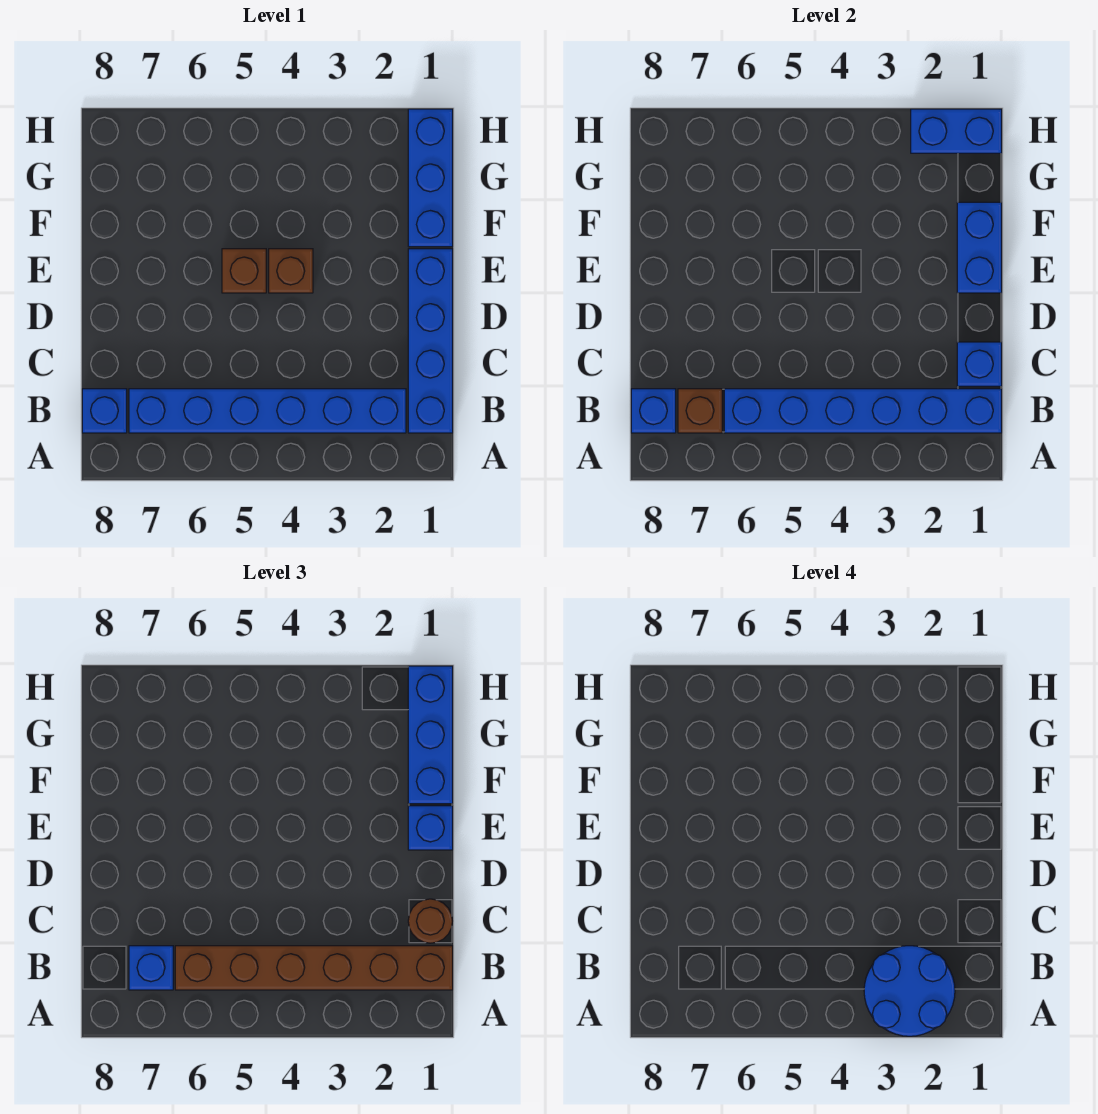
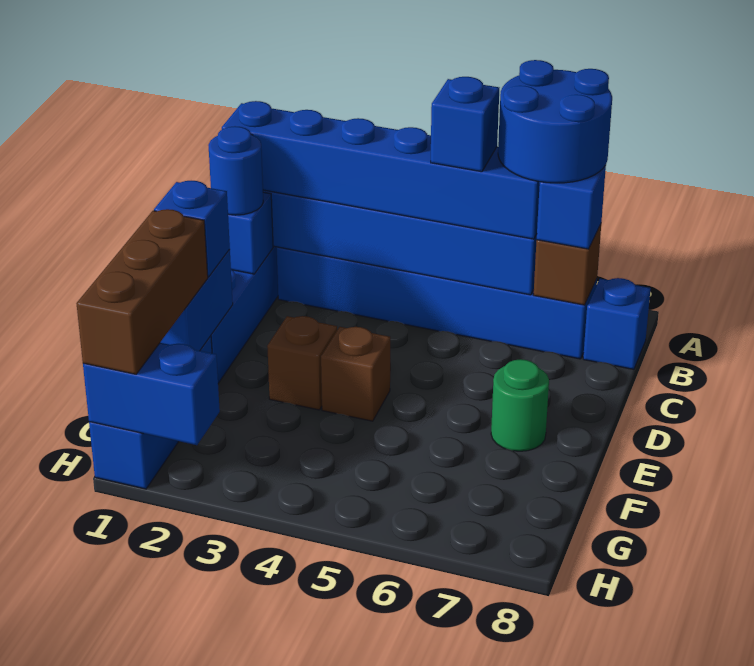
blue round brick A2:B3 level 4 -> blue round brick A6:B7 level 4
brown brick B1:B6 level 3 -> blue brick B1:B6 level 3
blue brick B8 level 2 -> blue brick B5 level 4
brown round brick C1 level 3 -> blue round brick C1 level 3
brown brick E5 level 1 -> brown brick E3 level 1
none -> green round brick E7 level 1
blue brick F1:H1 level 3 -> brown brick F1:H1 level 3

